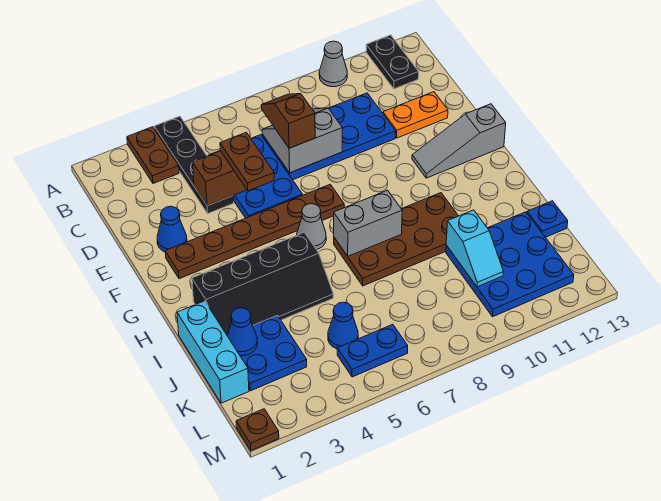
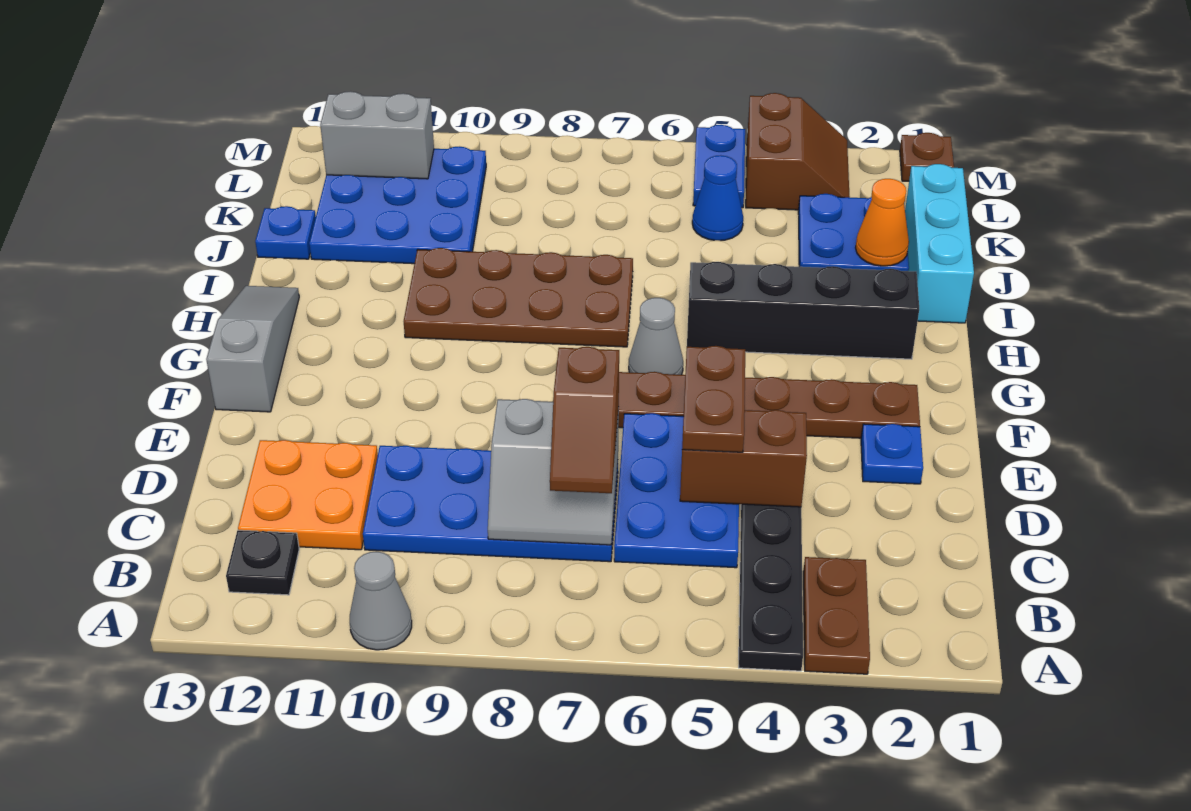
black plate A12:B12 level 1 -> black plate B12 level 1
orange plate D11:D12 level 1 -> orange plate C11:D12 level 1
blue cone E2 level 1 -> blue plate E2 level 1
grey slope F11:F13 level 1 top 13 -> grey slope F13:H13 level 1 top F
grey brick H7:H8 level 2 -> grey brick L11:L12 level 2
blue cone J2 level 2 -> orange cone J2 level 2
cyan slope J10:K10 level 2 top J -> none
none -> brown slope L3:M4 level 1 top 4
blue plate L5:L6 level 1 -> blue plate L5:M5 level 1

